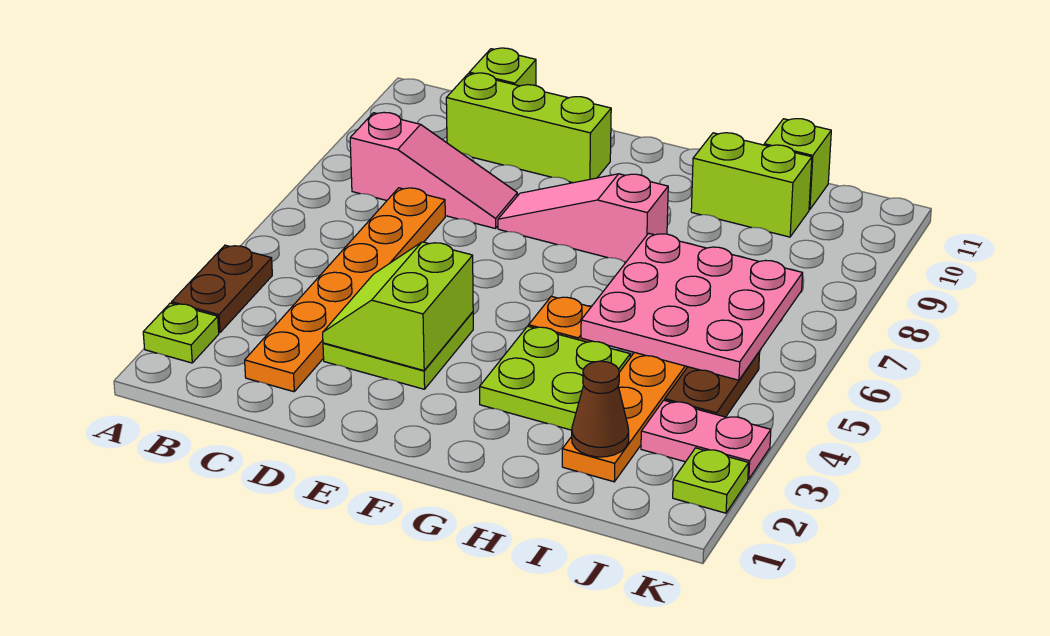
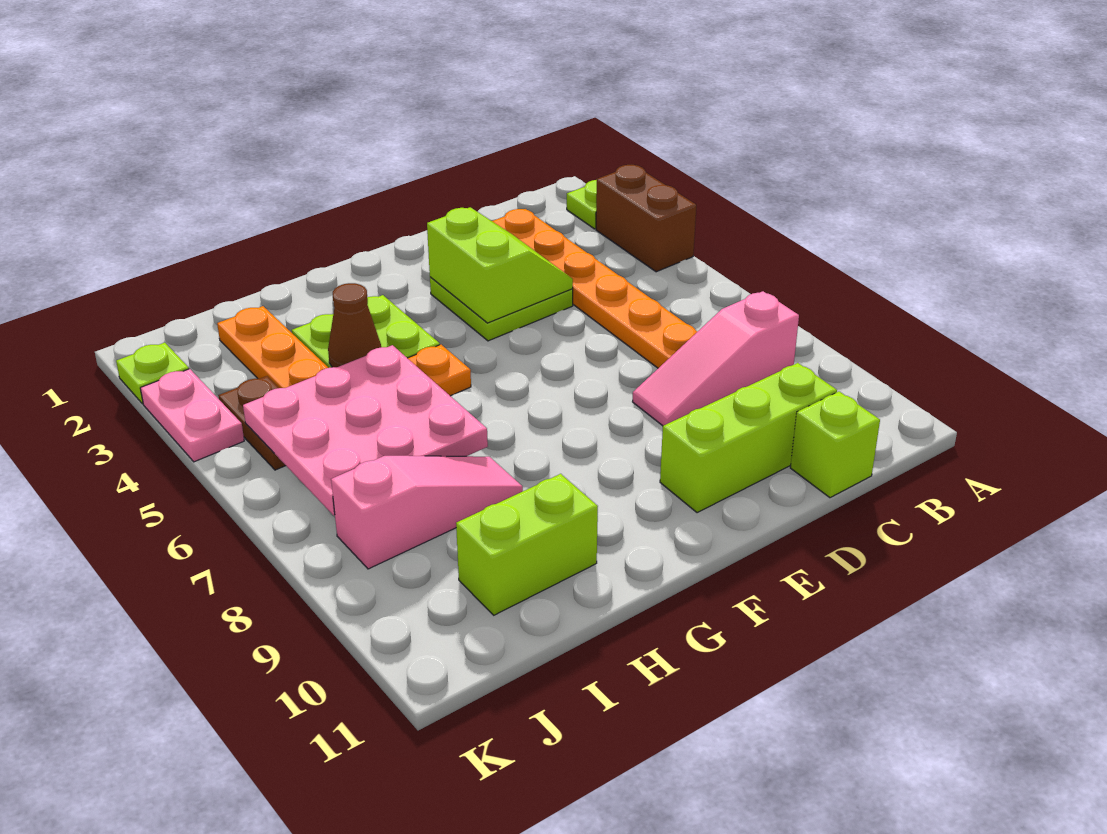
brown plate A3:A4 level 1 -> brown brick A3:A4 level 1
pink slope E8:G8 level 1 top G -> pink slope H8:J8 level 1 top J
brown cone I2 level 2 -> brown cone H4 level 2
lime brick I11 level 1 -> none
pink plate J3:K3 level 1 -> pink plate K3:K4 level 1

